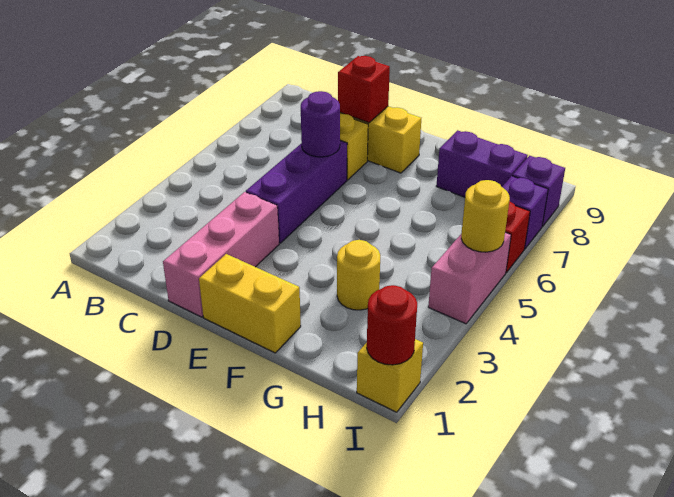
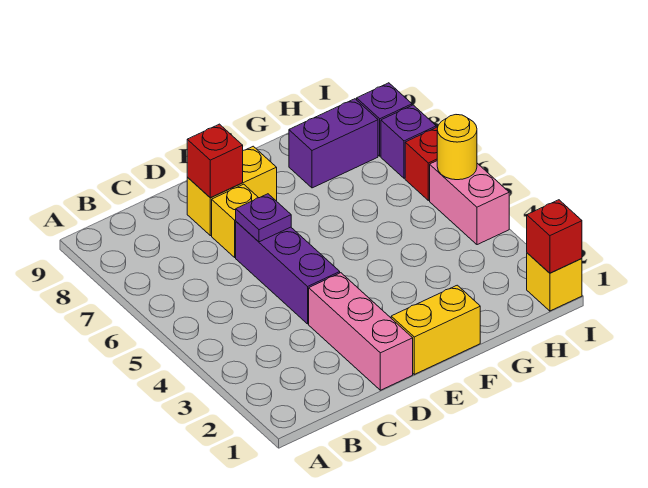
purple round brick D6 level 2 -> purple plate D6 level 2
yellow round brick G3 level 1 -> none
red round brick I1 level 2 -> red brick I1 level 2

